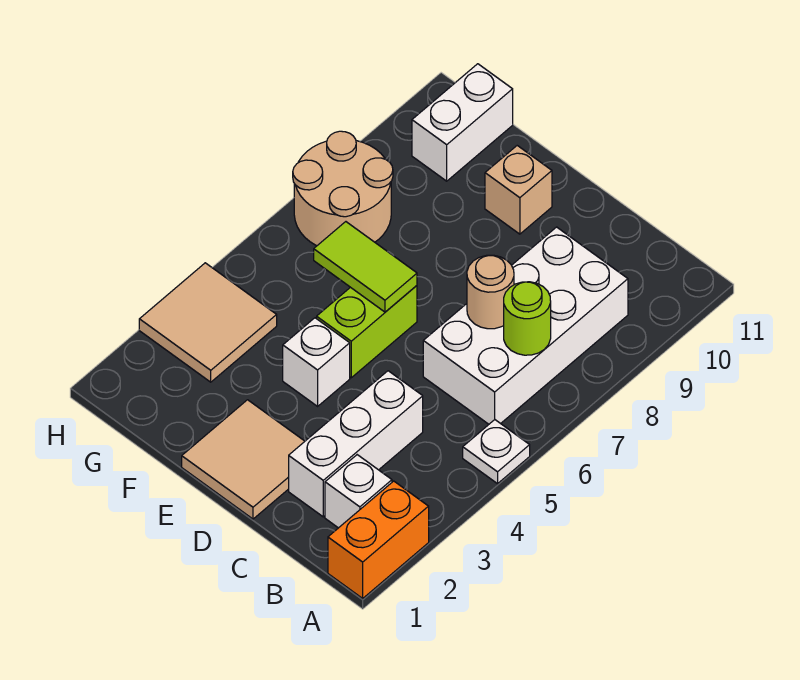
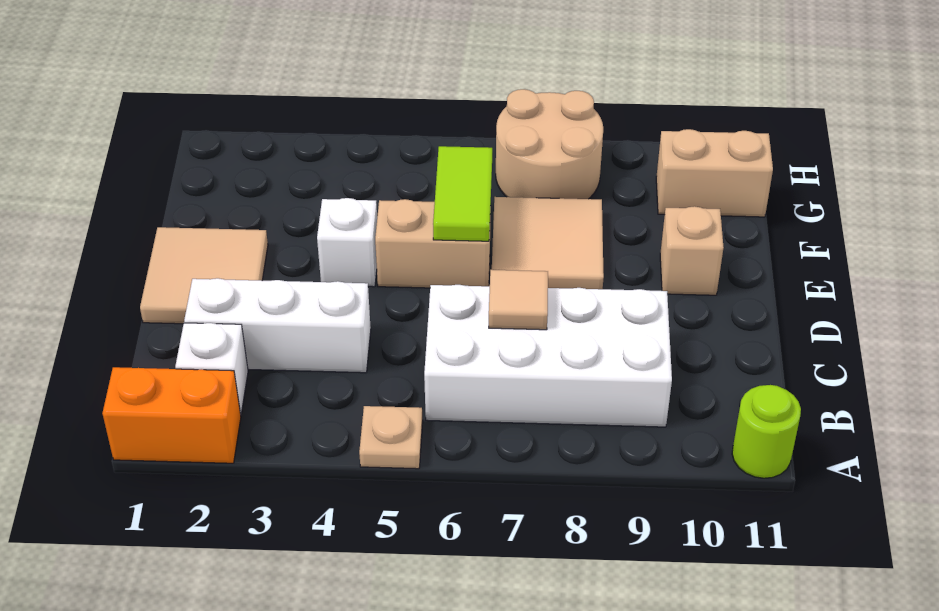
white plate A5 level 1 -> tan plate A5 level 1
lime round brick B7 level 2 -> lime round brick A11 level 1
tan round brick C7 level 2 -> tan tile C7 level 2
lime brick E5:E6 level 1 -> tan brick E5:E6 level 1
tan tile G3:H4 level 1 -> tan tile E7:F8 level 1
white brick G10:G11 level 1 -> tan brick G10:G11 level 1

